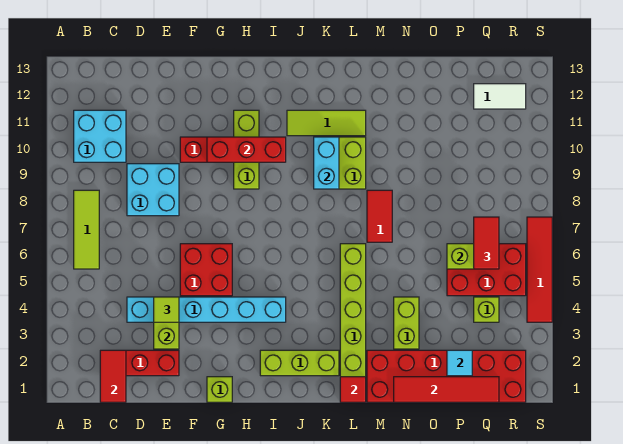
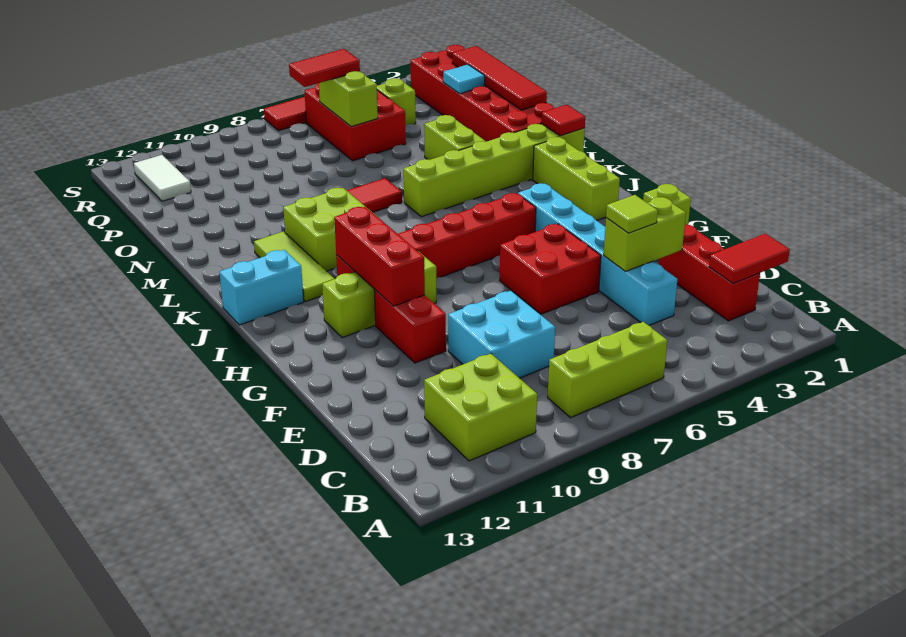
lime tile B6:B8 level 1 -> lime brick B6:B8 level 1
cyan brick B10:C11 level 1 -> lime brick B10:C11 level 1
none -> red brick I5:I10 level 1
cyan brick K9:K10 level 2 -> cyan brick J12:J13 level 1
lime brick N3:N4 level 1 -> lime brick M4:N4 level 1

